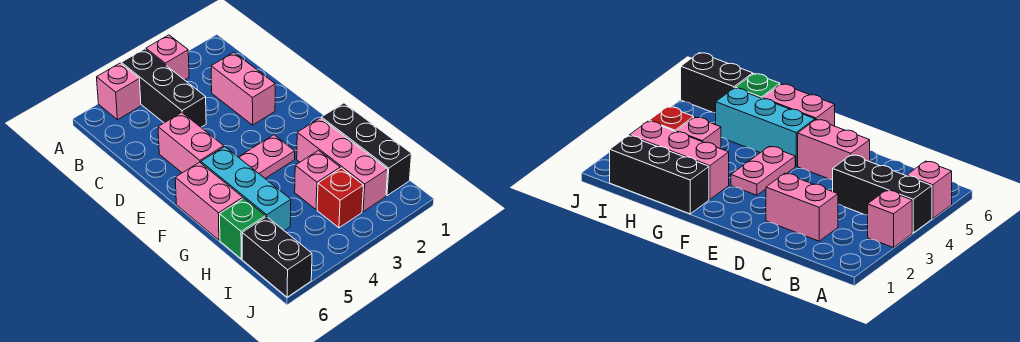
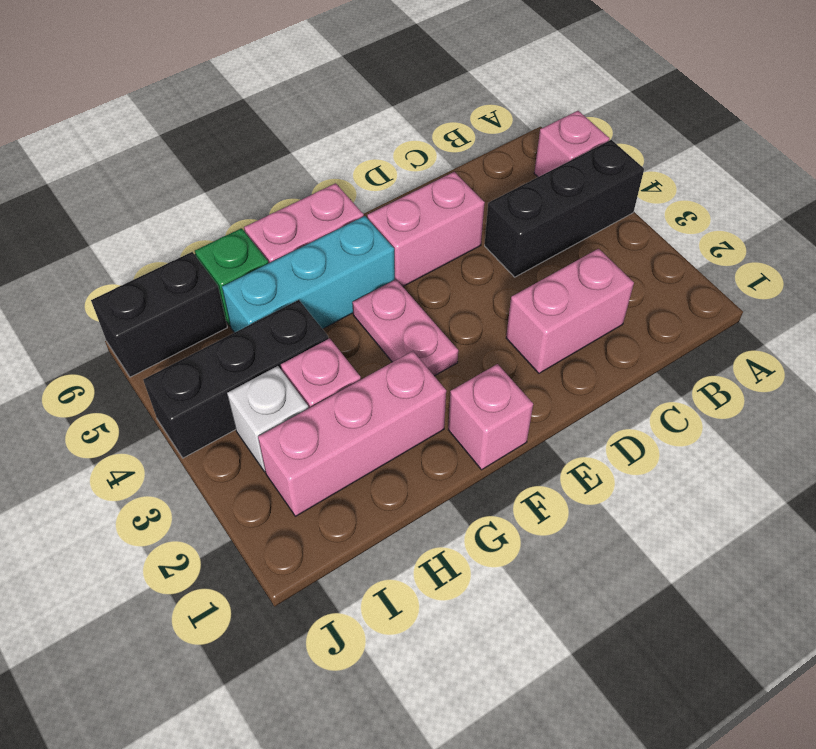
pink brick A3 level 1 -> pink brick F1 level 1
black brick G1:I1 level 1 -> black brick H4:J4 level 1
red brick I3 level 1 -> white brick I3 level 1

